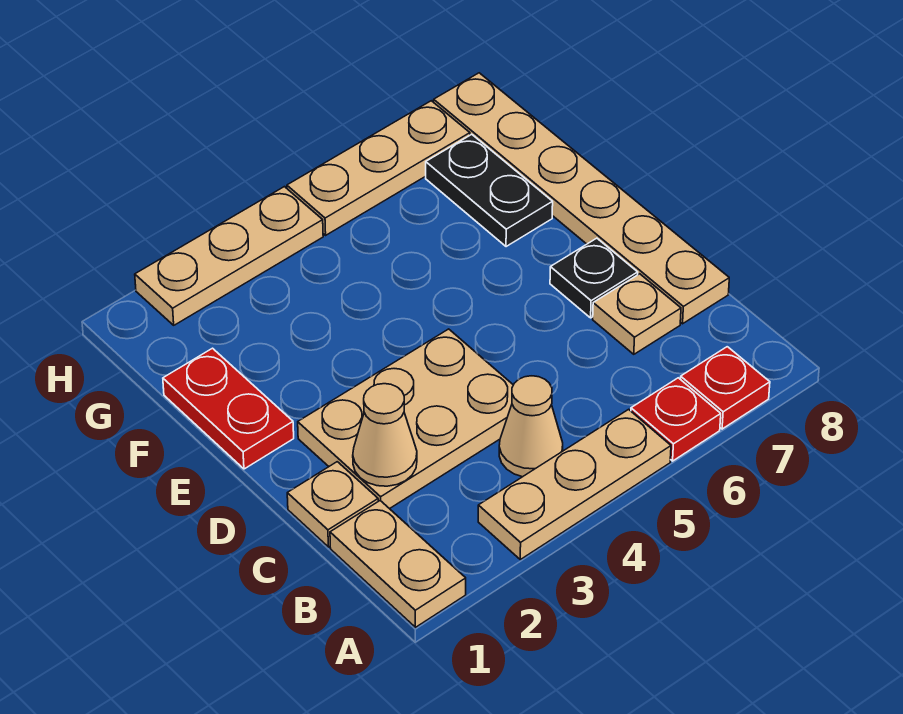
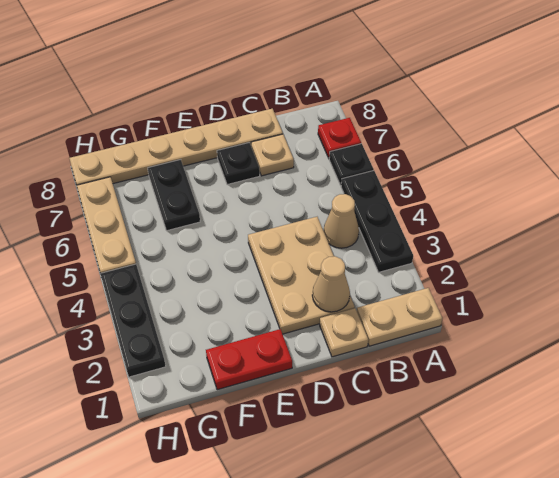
tan plate A3:A5 level 1 -> black plate A3:A5 level 1
red plate A6 level 1 -> black plate A6 level 1
black plate F7:G7 level 1 -> black plate F6:F7 level 1
tan plate H2:H4 level 1 -> black plate H2:H4 level 1

